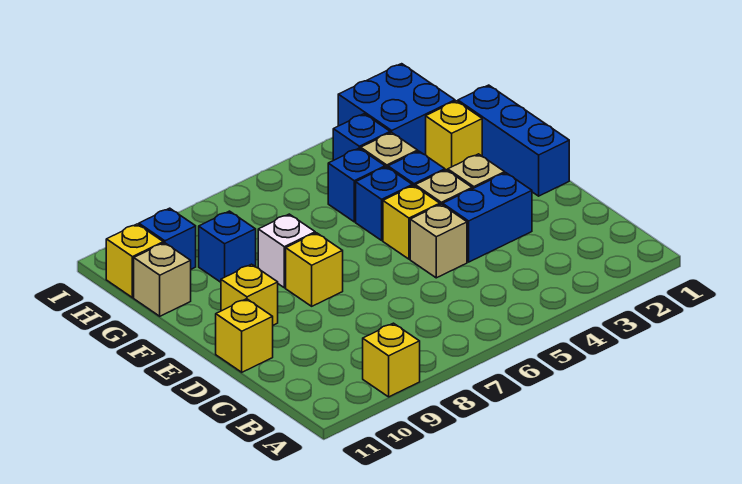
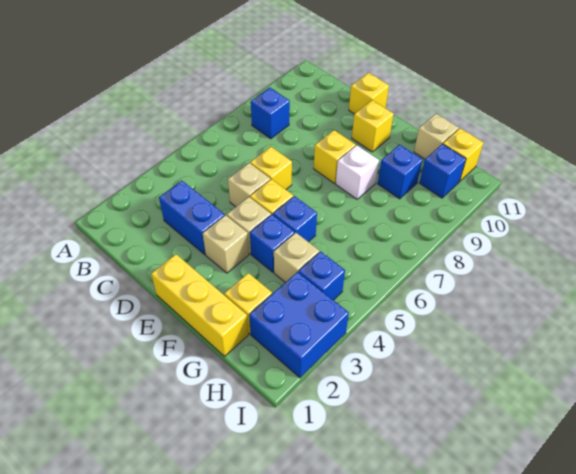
yellow brick A9 level 1 -> yellow brick D6 level 1
blue brick D3:D4 level 1 -> blue brick C3:D3 level 1
blue brick E1:G1 level 1 -> yellow brick E1:G1 level 1
blue brick G5 level 1 -> blue brick B8 level 1

